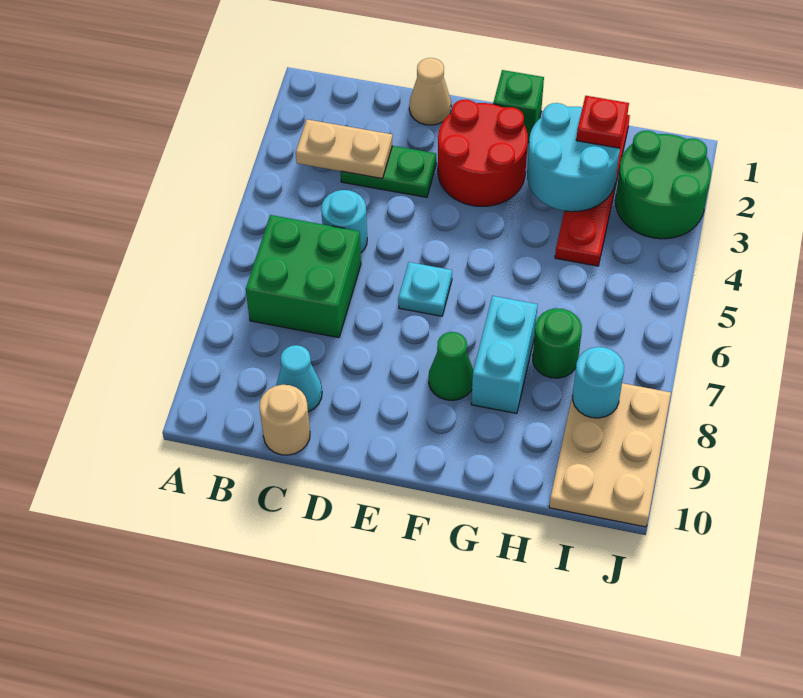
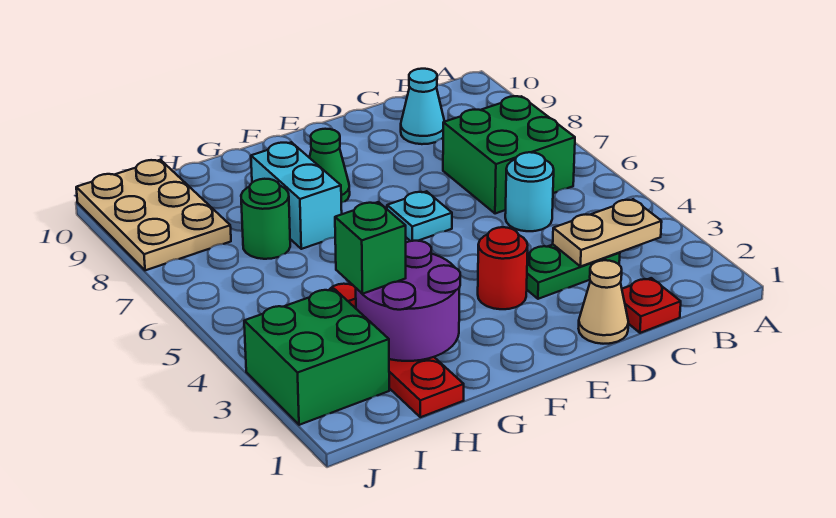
tan round brick C10 level 1 -> none
red round brick E2:F3 level 1 -> red round brick E3 level 1
green brick F1 level 1 -> green brick H3 level 3
cyan round brick G2:H3 level 2 -> purple round brick G2:H3 level 2
red plate H2 level 3 -> red plate C1 level 1
green round brick I2:J3 level 1 -> green brick I2:J3 level 1
cyan round brick I8 level 2 -> none

